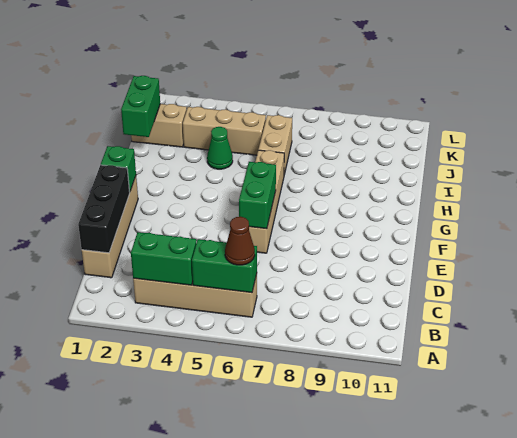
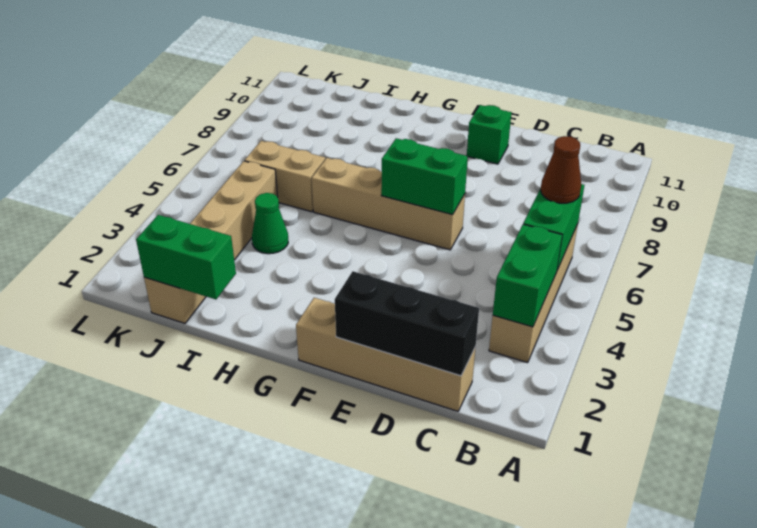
green brick F1 level 2 -> green brick E10 level 1

